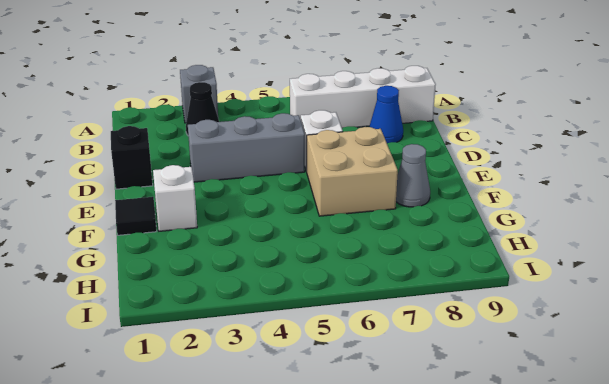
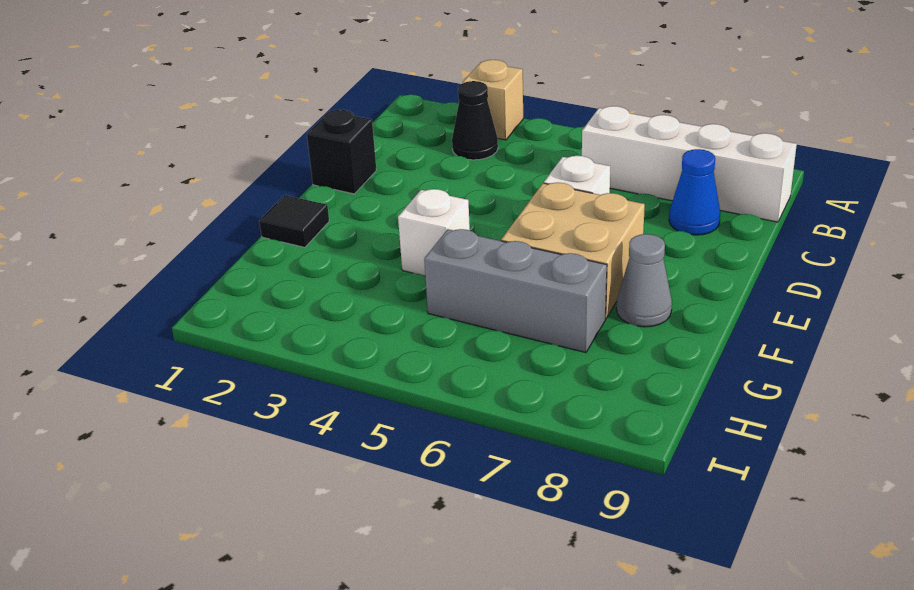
grey brick A3 level 1 -> tan brick A3 level 1
grey brick D3:D5 level 1 -> grey brick G5:G7 level 1
white brick F2 level 1 -> white brick F4 level 1

